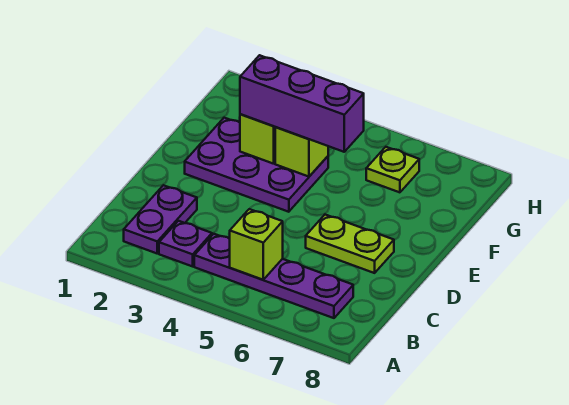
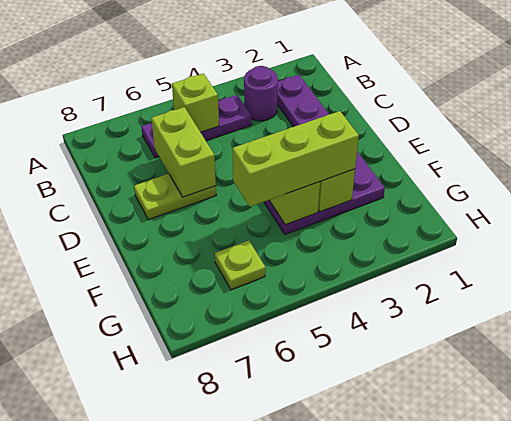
purple plate B3 level 1 -> purple round brick B3 level 1
purple plate B4:B7 level 1 -> purple plate B4:B6 level 1
none -> lime brick C6:D6 level 2
purple brick F3:F5 level 3 -> lime brick F3:F5 level 3

